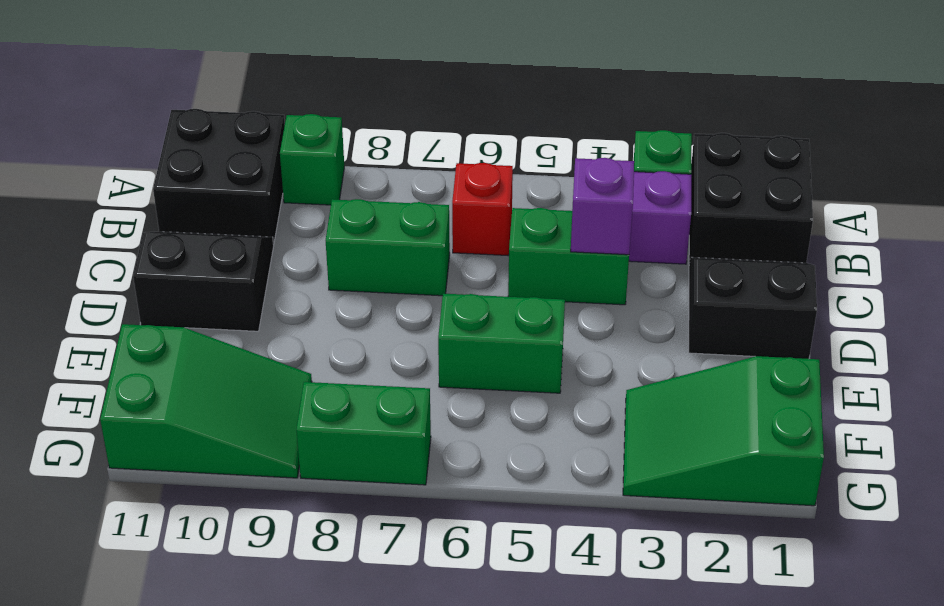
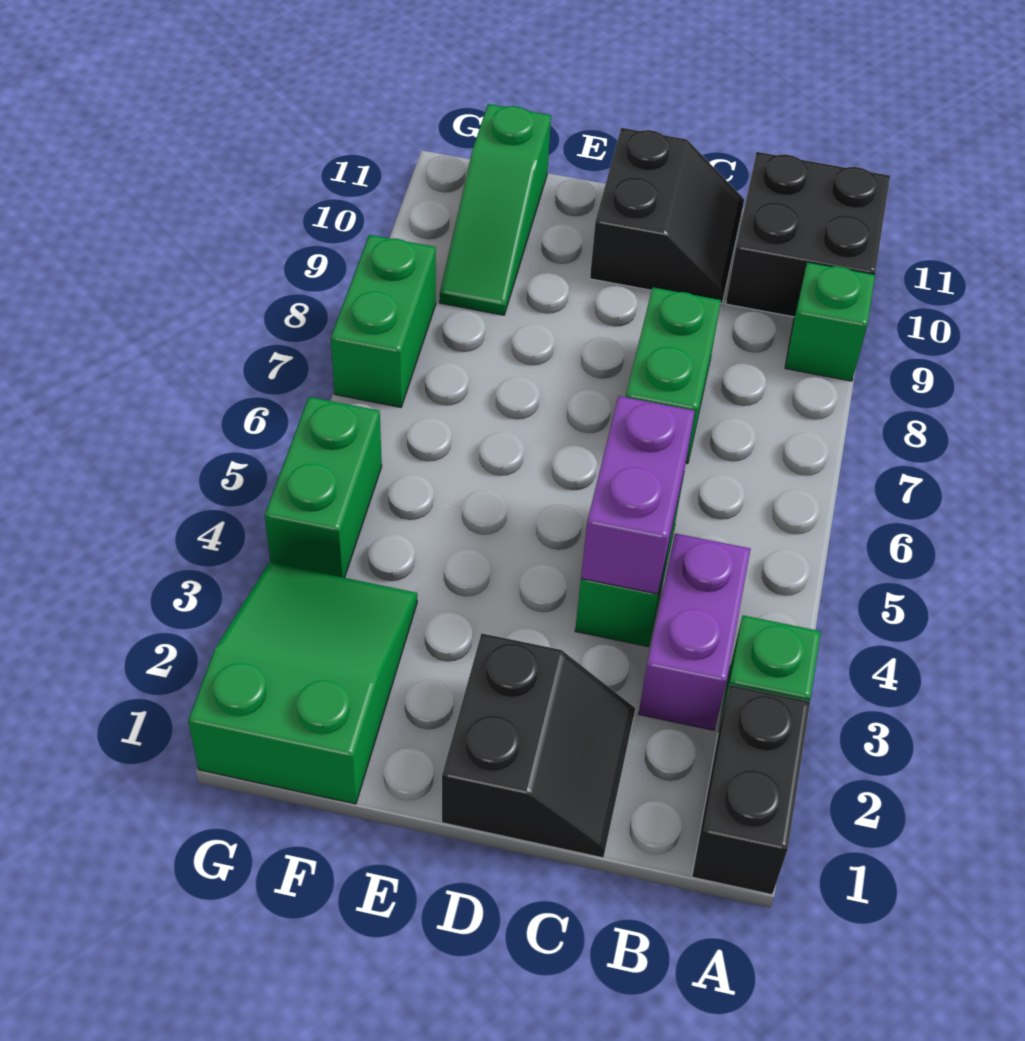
black brick A1:B2 level 1 -> black brick A1:A2 level 1
red brick B6 level 1 -> none
purple brick C4 level 2 -> purple brick C4:C5 level 2
green brick E5:E6 level 1 -> green brick G4:G5 level 1
green slope F9:G11 level 1 top 11 -> green slope F9:F11 level 1 top 11

